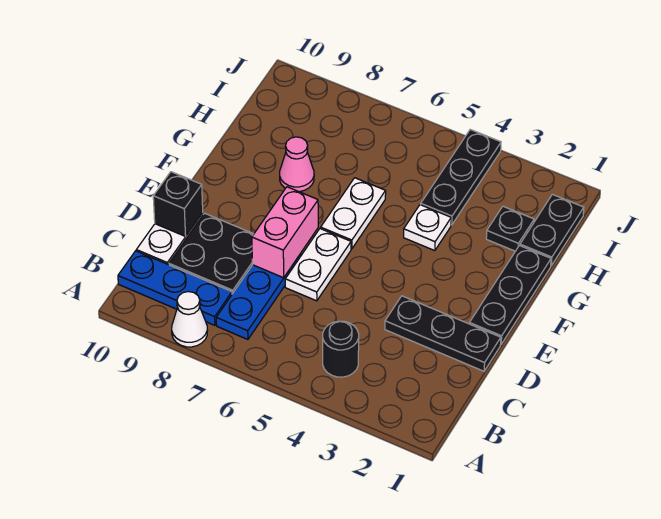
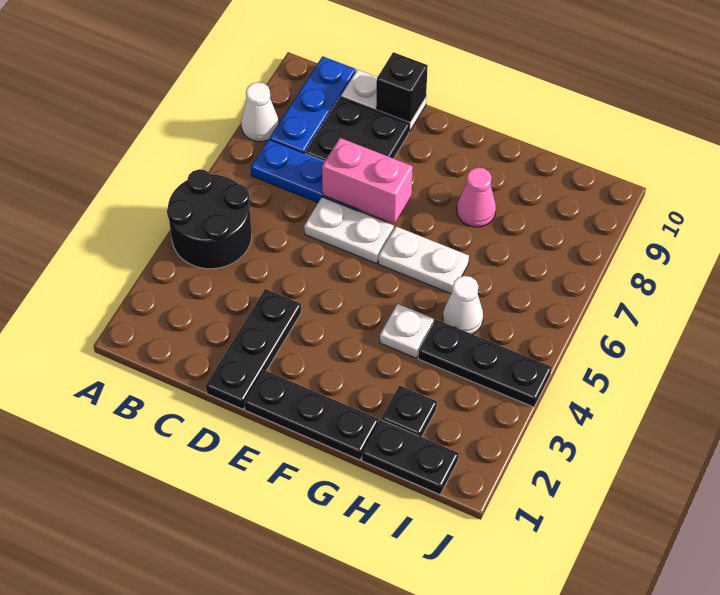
black round brick B4 level 1 -> black round brick A4:B5 level 1
none -> white cone H5 level 1

